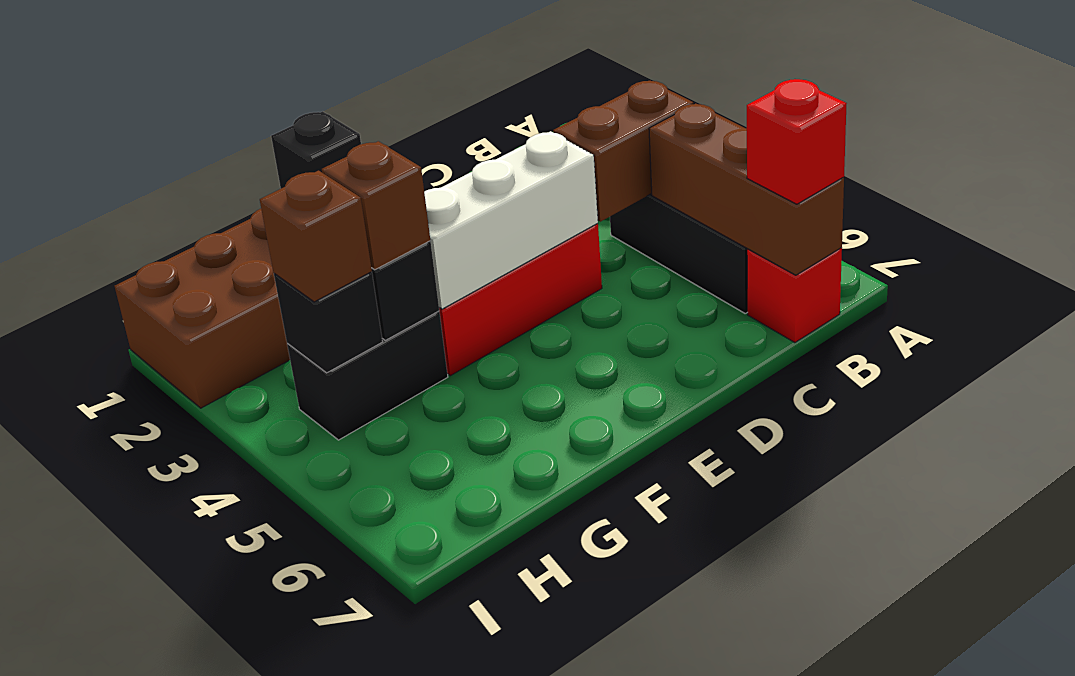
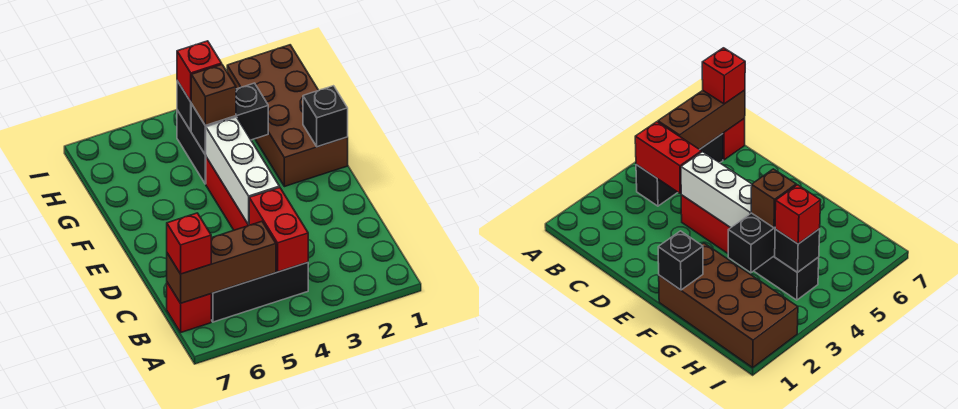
brown brick B4:C4 level 2 -> red brick B4:C4 level 2
brown brick H4 level 3 -> red brick H4 level 3

